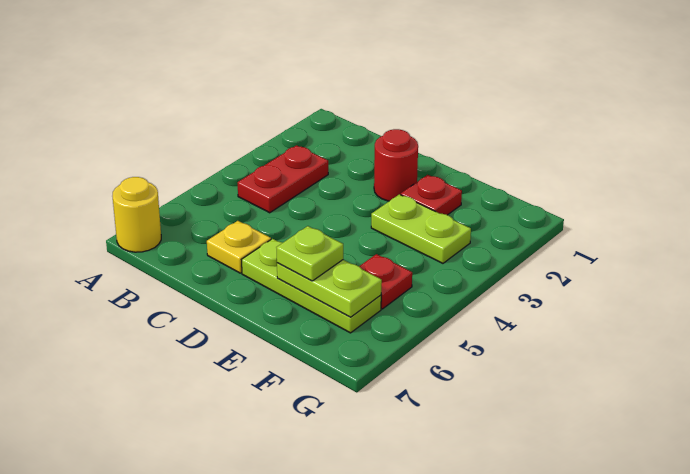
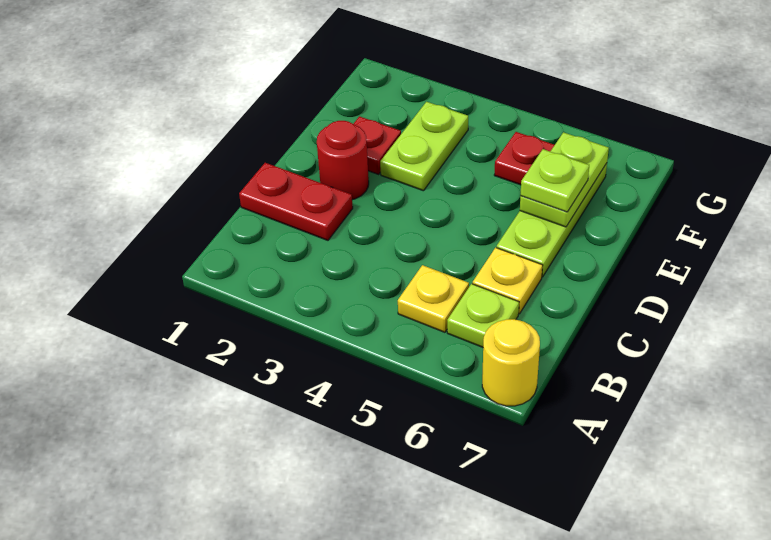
red plate B3:B4 level 1 -> red plate C1:C2 level 1
none -> yellow plate B5 level 1
none -> lime plate B6 level 1

